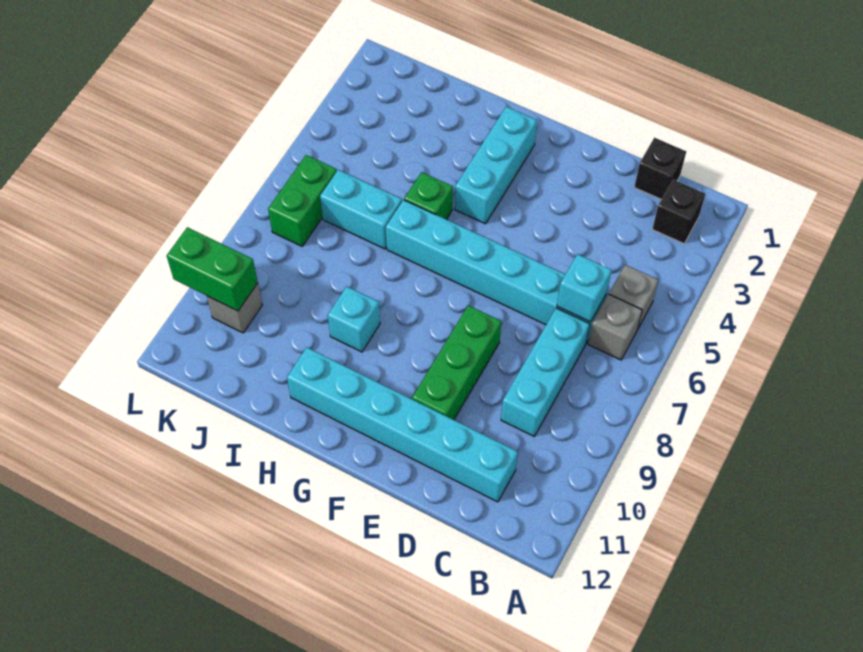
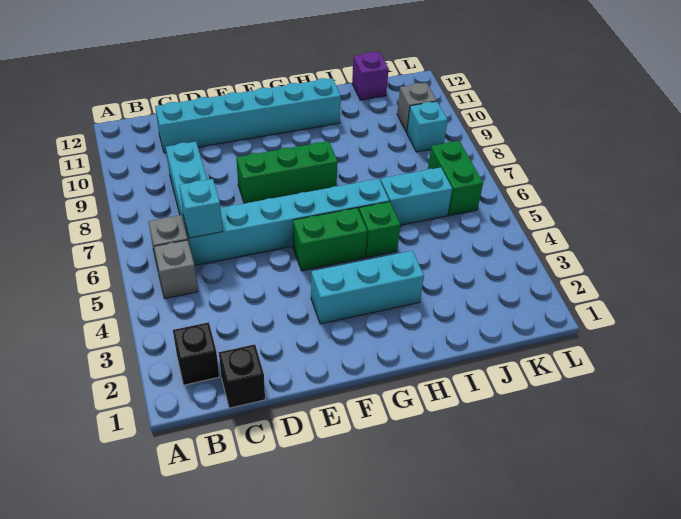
green brick E8:E10 level 1 -> green brick E8:G8 level 1
cyan brick G2:G4 level 1 -> cyan brick F3:H3 level 1
cyan brick H9 level 1 -> cyan brick K9 level 1
none -> purple brick J12 level 1
green brick K10:L10 level 2 -> green brick F5:G5 level 1

